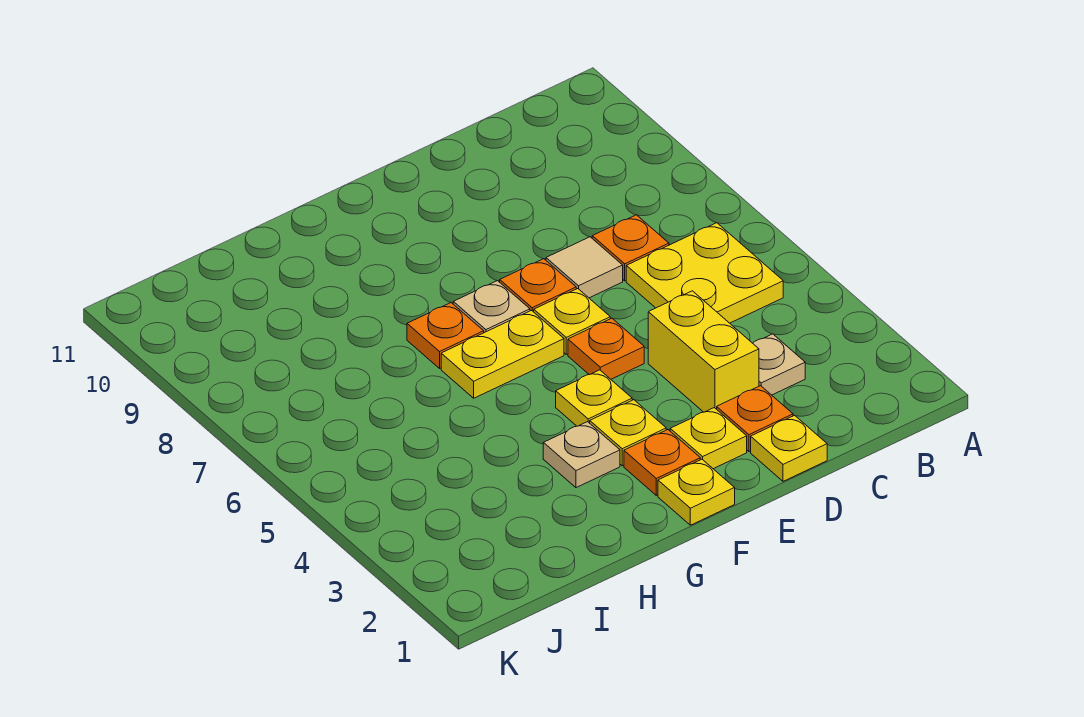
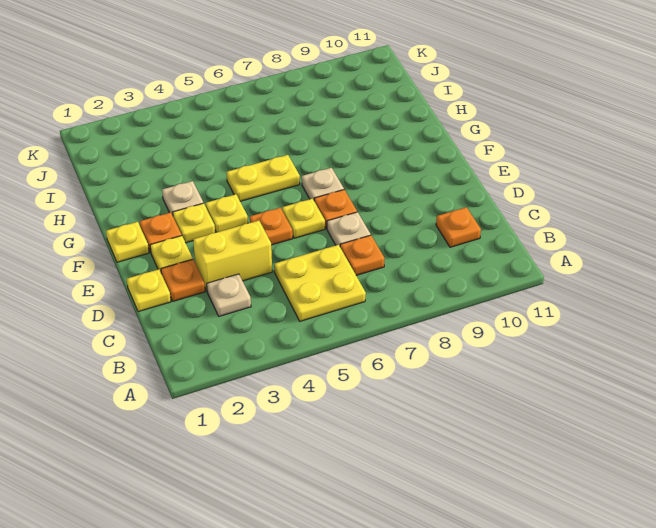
tan tile D7 level 1 -> tan plate D7 level 1
yellow plate F6:G6 level 1 -> yellow plate G5:G6 level 1
orange plate G7 level 1 -> orange plate C10 level 1

